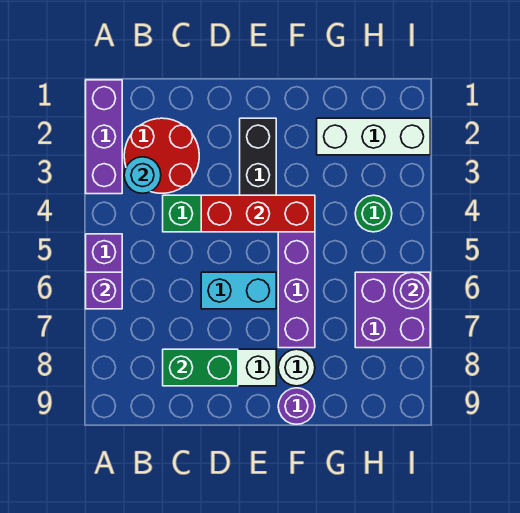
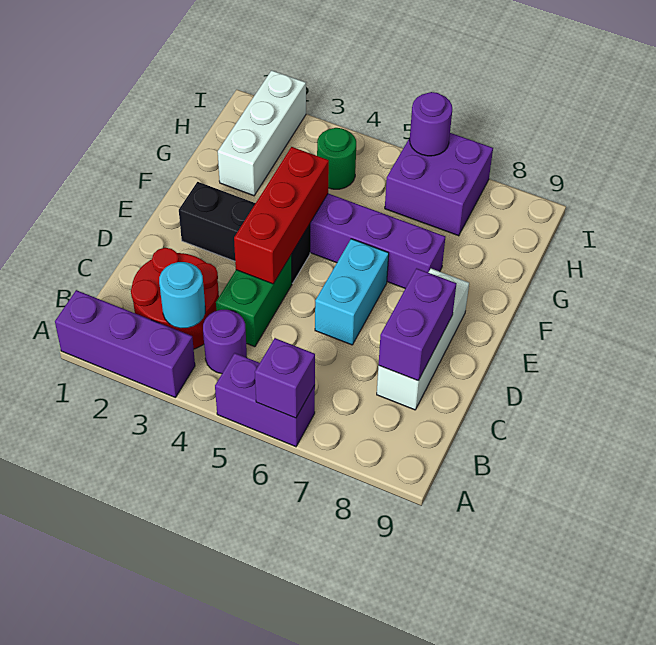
green brick C8:D8 level 2 -> purple brick C8:D8 level 2
white round brick F8 level 1 -> none
purple round brick F9 level 1 -> purple round brick B4 level 1

